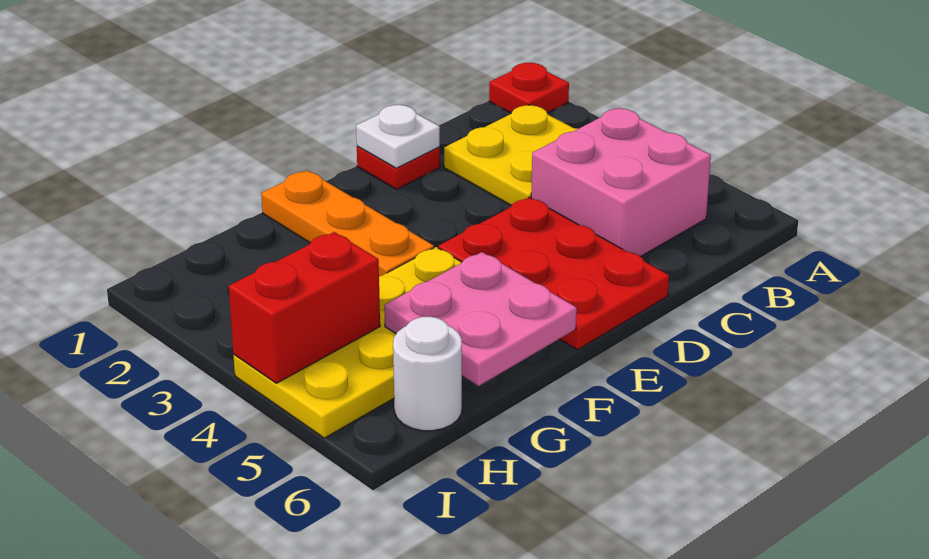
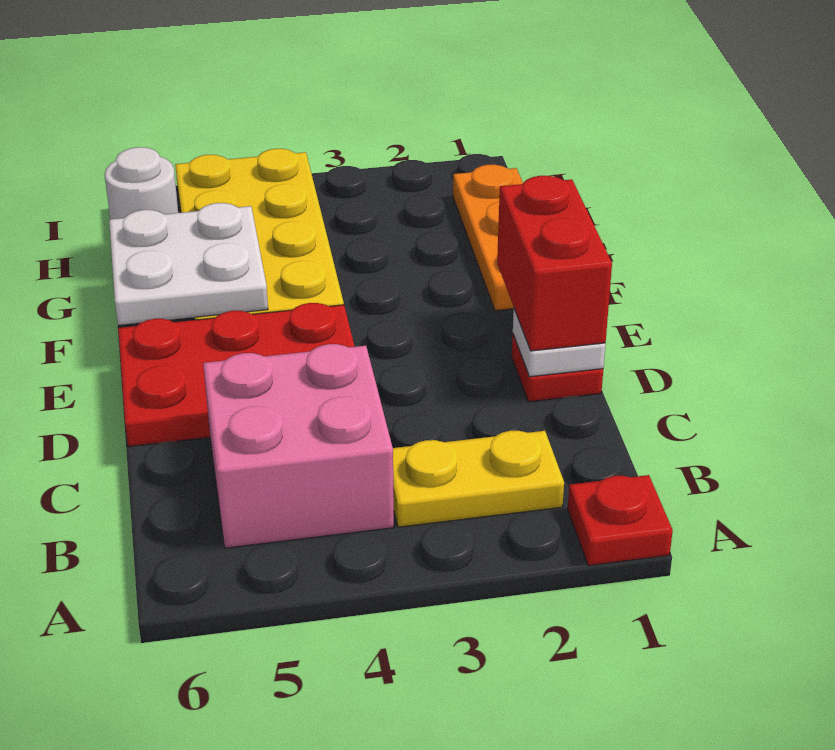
yellow plate B2:C3 level 1 -> yellow plate B2:B3 level 1
orange plate F1:F3 level 1 -> orange plate F1:H1 level 1
pink plate F5:G6 level 2 -> white plate F5:G6 level 2
red brick H4:I4 level 2 -> red brick D1:E1 level 3

